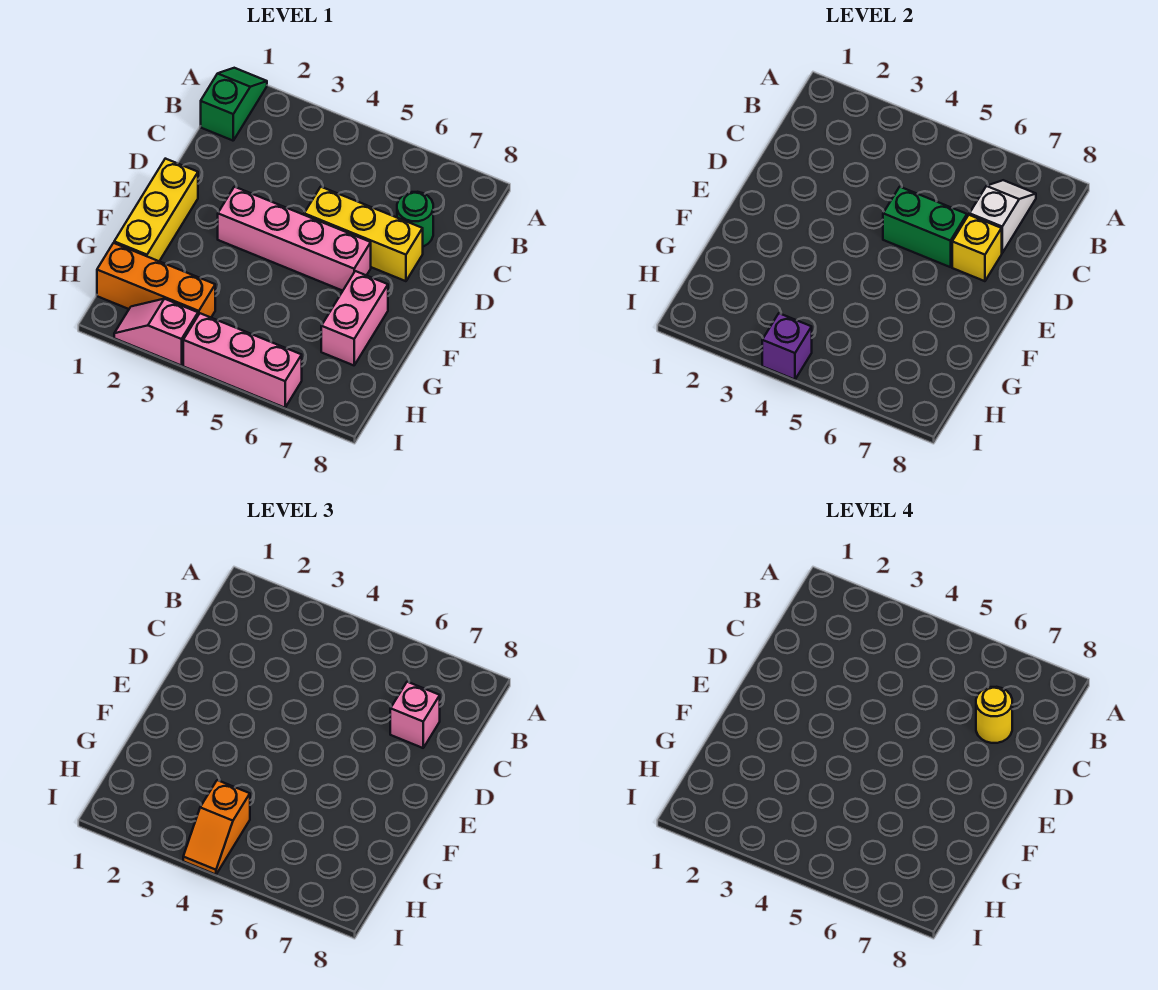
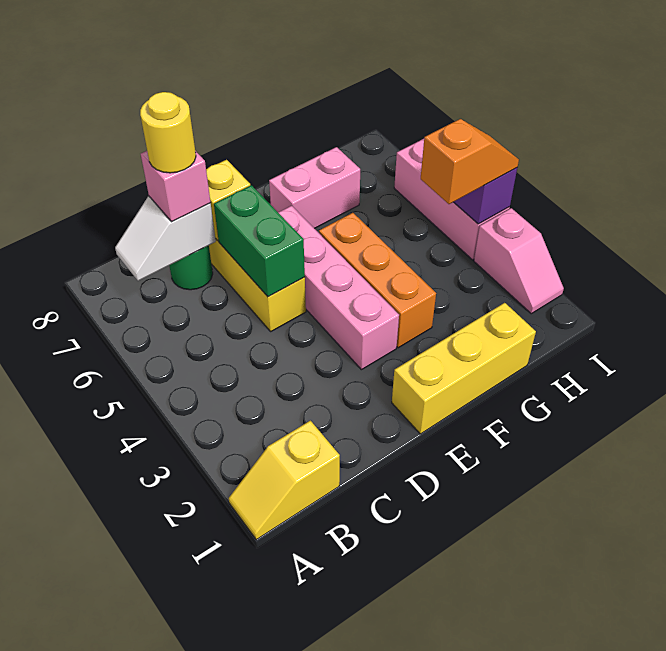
green slope A1:B1 level 1 top B -> yellow slope A1:B1 level 1 top B
orange brick H1:H3 level 1 -> orange brick F3:F5 level 1

